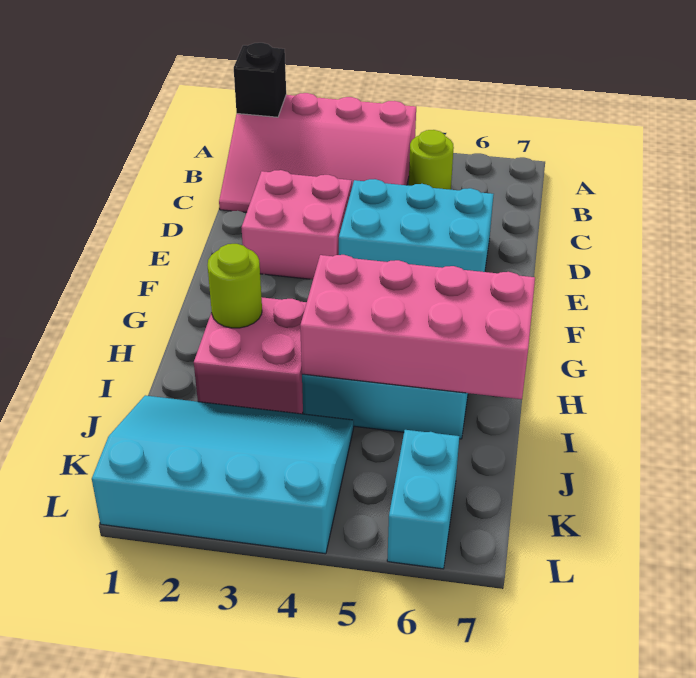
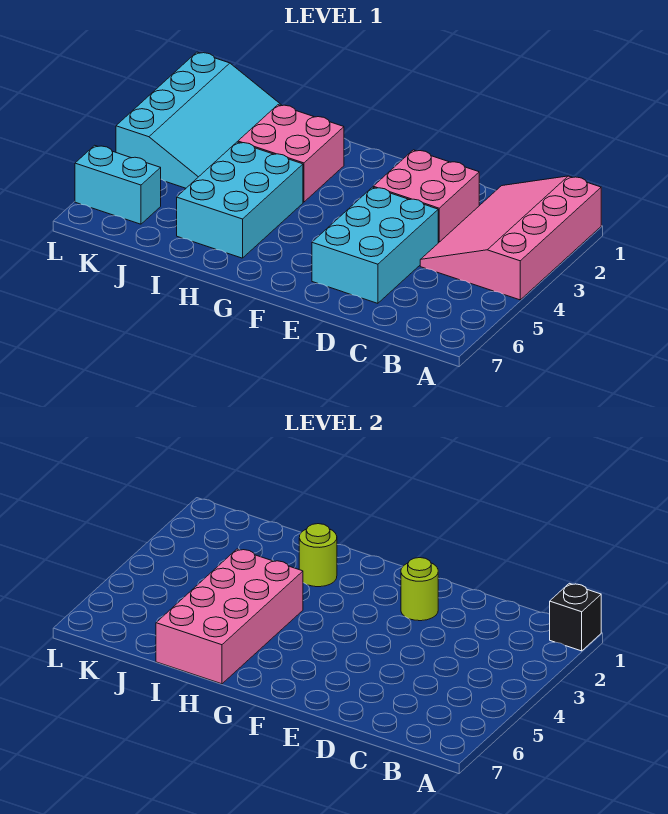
lime round brick B5 level 1 -> lime round brick E2 level 2

